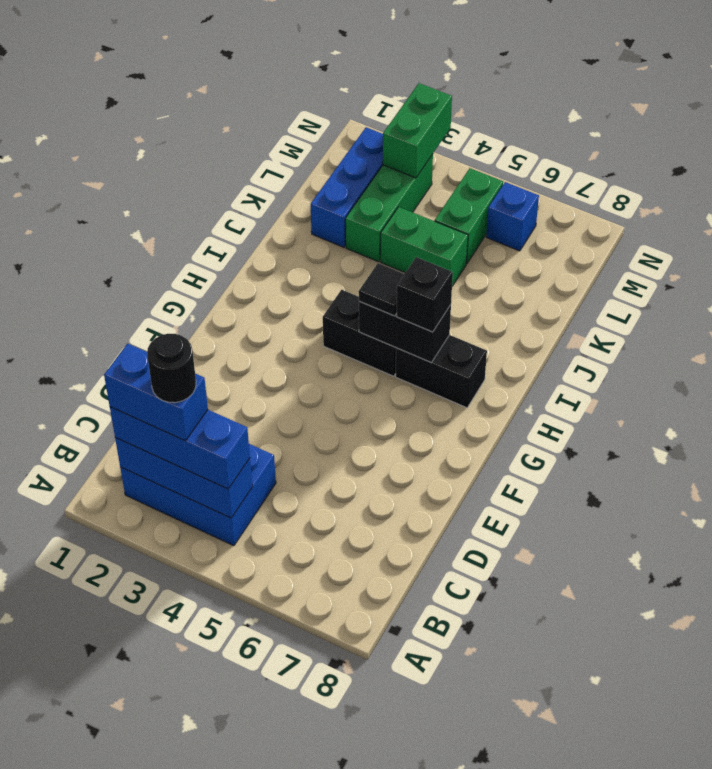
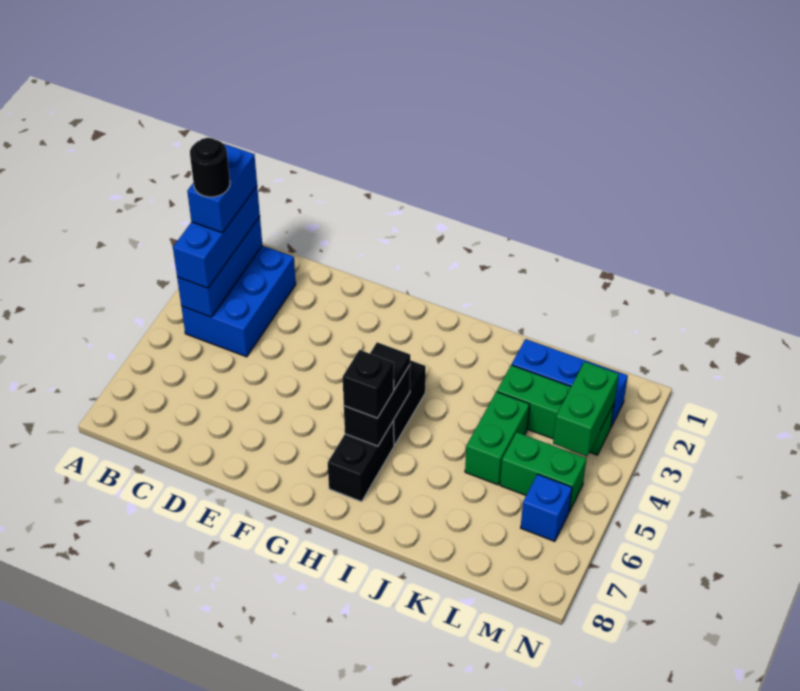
green brick M3:N3 level 2 -> green brick M3:M4 level 2

